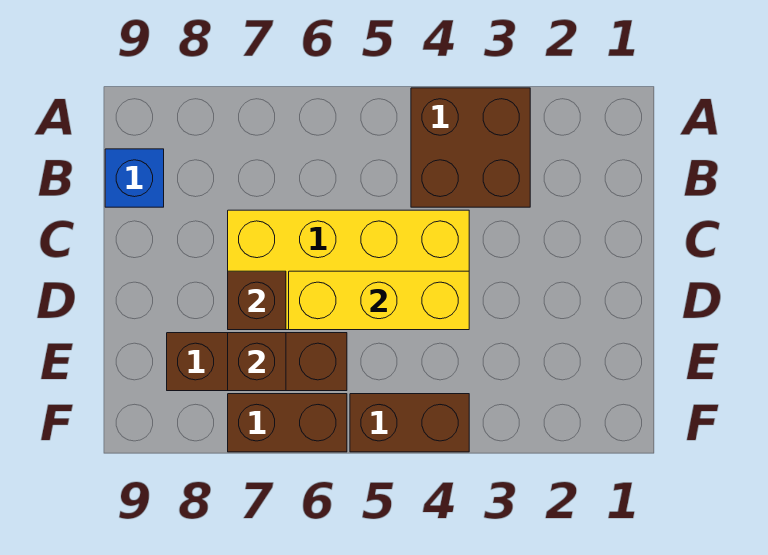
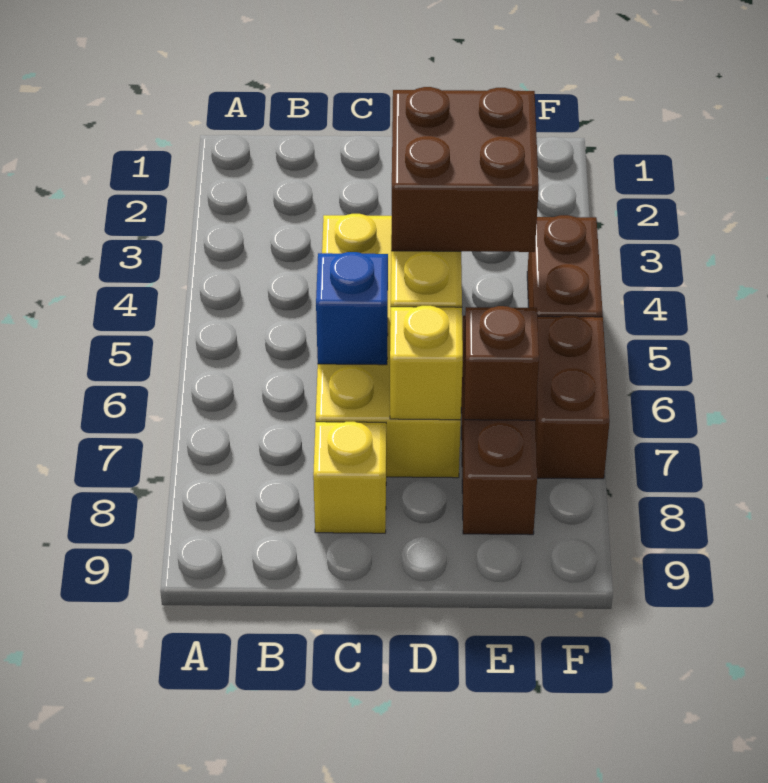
brown brick A3:B4 level 1 -> brown brick D4:E5 level 3
blue brick B9 level 1 -> blue brick C6 level 2
none -> yellow brick C8 level 1
brown brick D7 level 2 -> yellow brick D7 level 2

